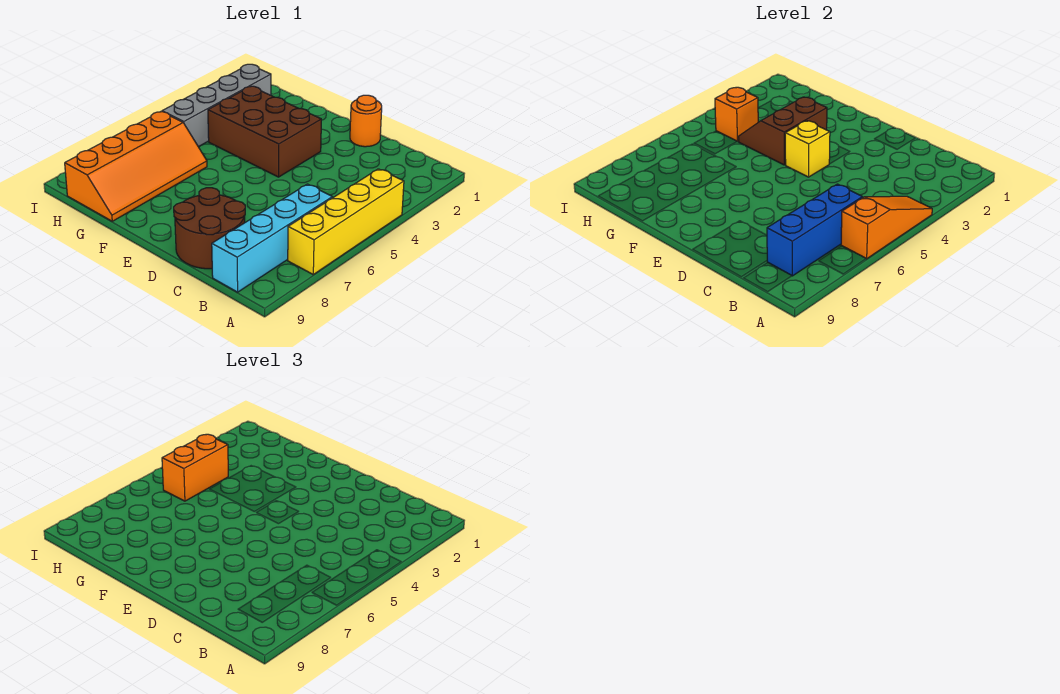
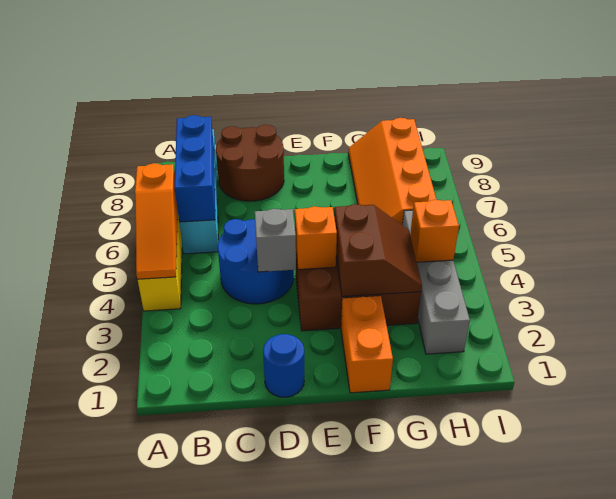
none -> blue round brick C4:D5 level 1
orange round brick D1 level 1 -> blue round brick D1 level 1
none -> grey brick D4 level 2
yellow brick E4 level 2 -> orange brick E4 level 2
orange brick H4:H5 level 3 -> orange brick F1:F2 level 1

